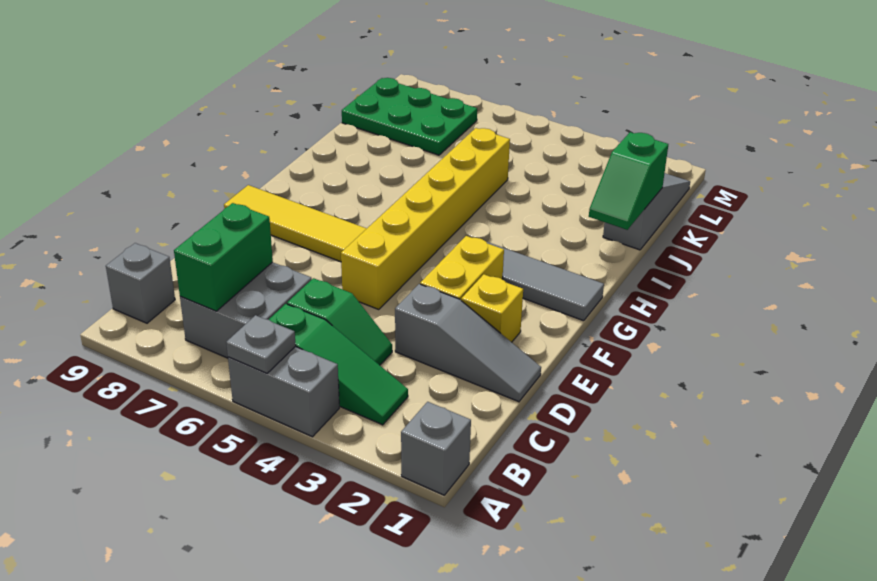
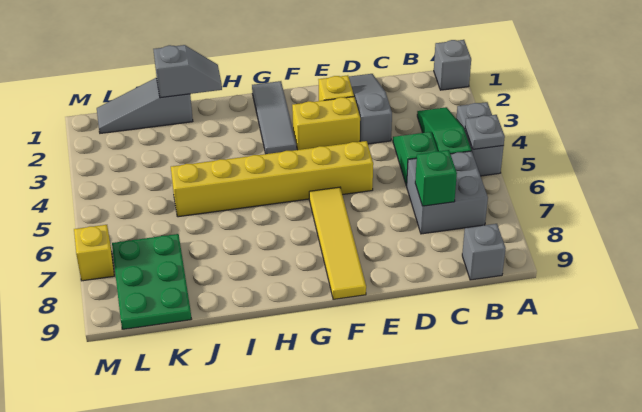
green brick B7:C7 level 2 -> green brick C7 level 2
green slope I1:J1 level 2 top J -> grey slope I1:J1 level 2 top J
none -> yellow brick M7 level 1

